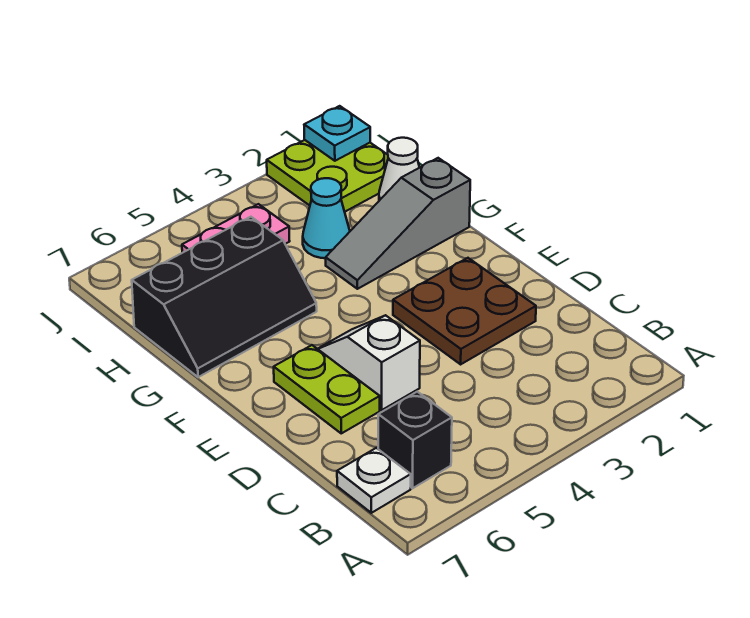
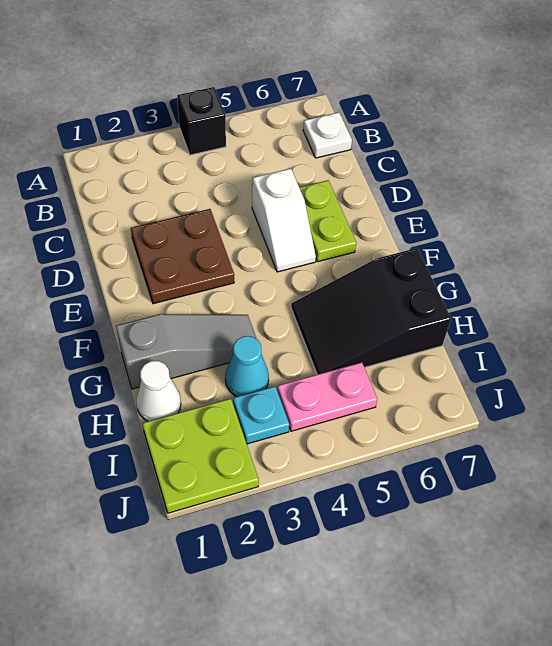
black brick B6 level 1 -> black brick A4 level 1
black slope G5:H7 level 1 top H -> black slope G5:H7 level 1 top 7
cyan plate J1 level 2 -> cyan plate I3 level 1

